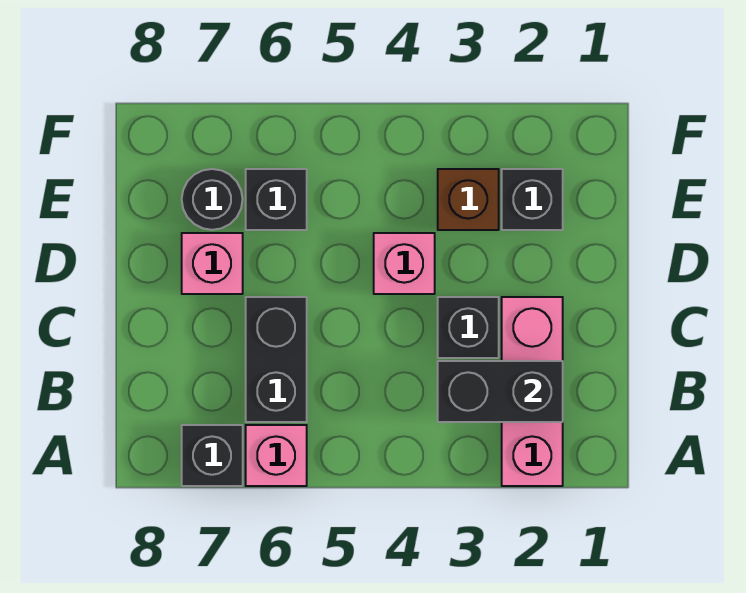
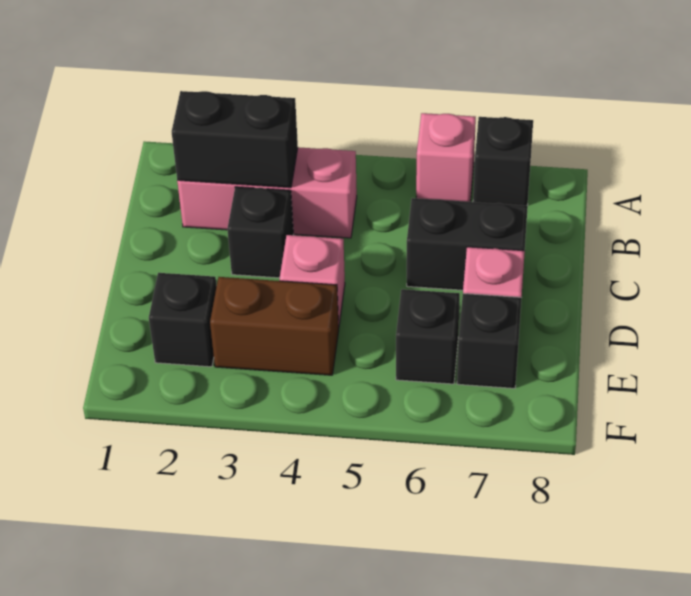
pink brick A2:C2 level 1 -> pink brick B2:B4 level 1
black brick B6:C6 level 1 -> black brick C6:C7 level 1
brown brick E3 level 1 -> brown brick E3:E4 level 1
black round brick E7 level 1 -> black brick E7 level 1

